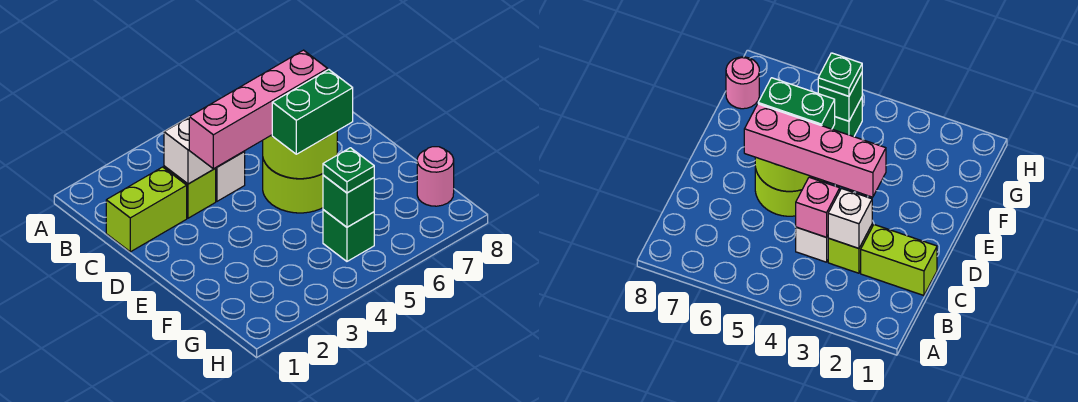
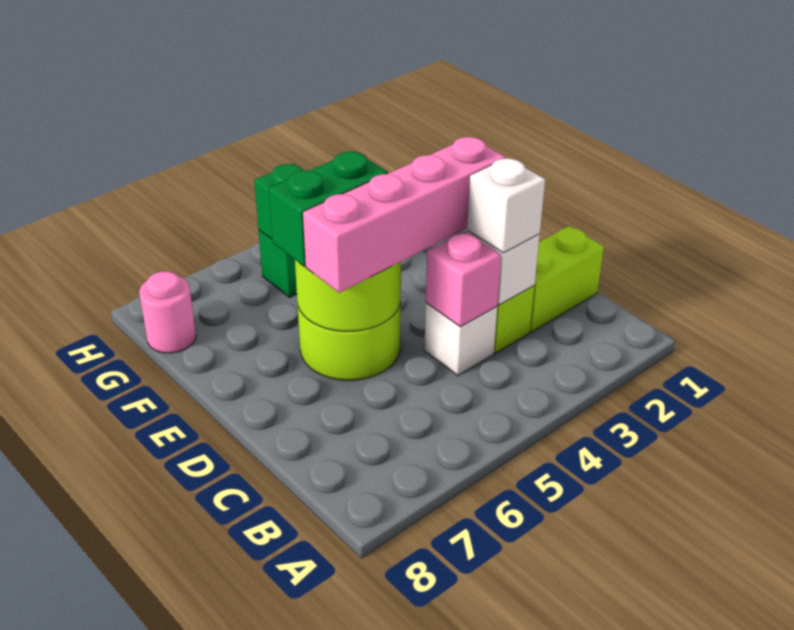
none -> white brick C3 level 3
green plate G5 level 3 -> none

